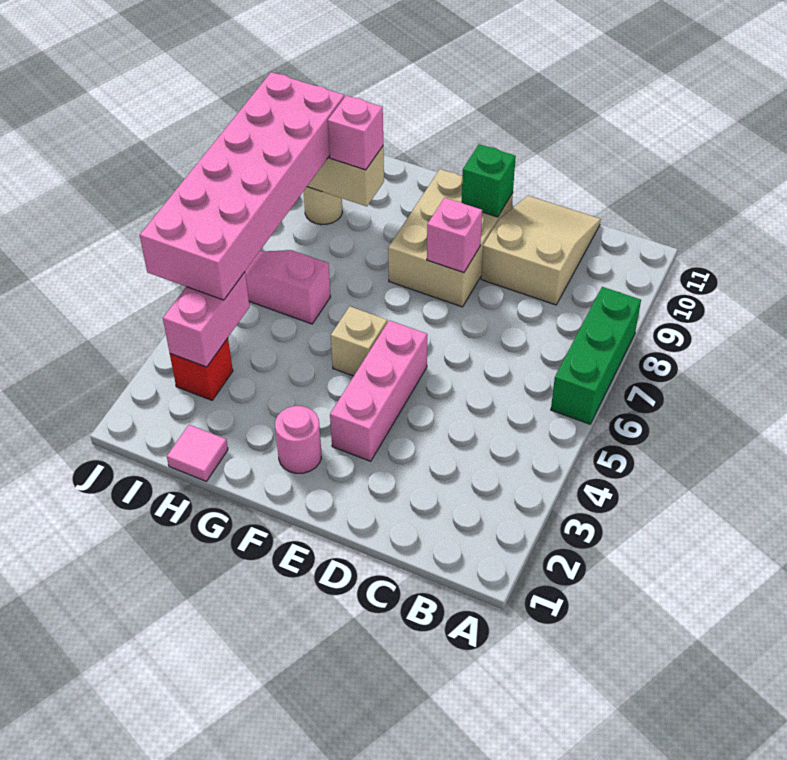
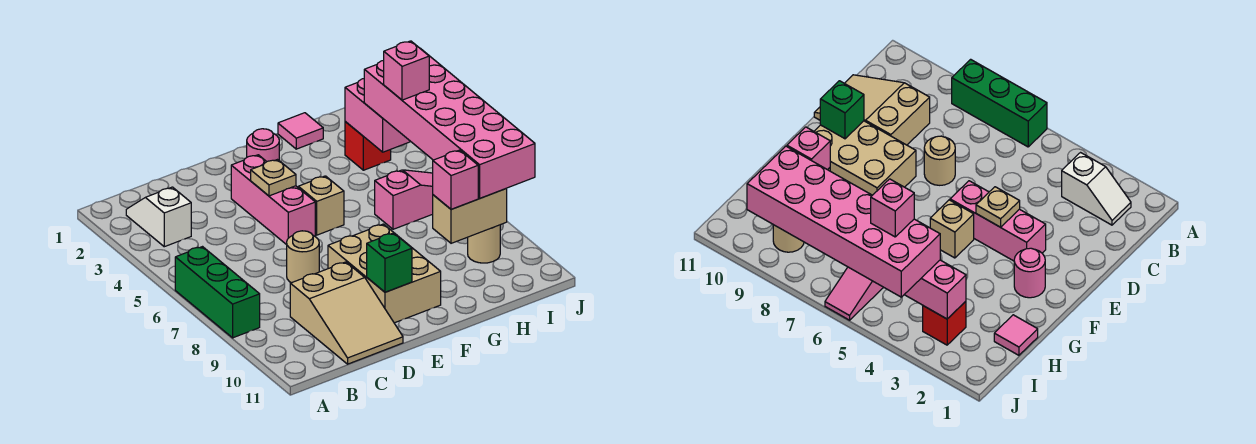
none -> white slope B2:B3 level 1 top 3
none -> tan round brick D7 level 1
none -> tan plate E4 level 2
pink brick E8 level 2 -> pink brick I5 level 4

